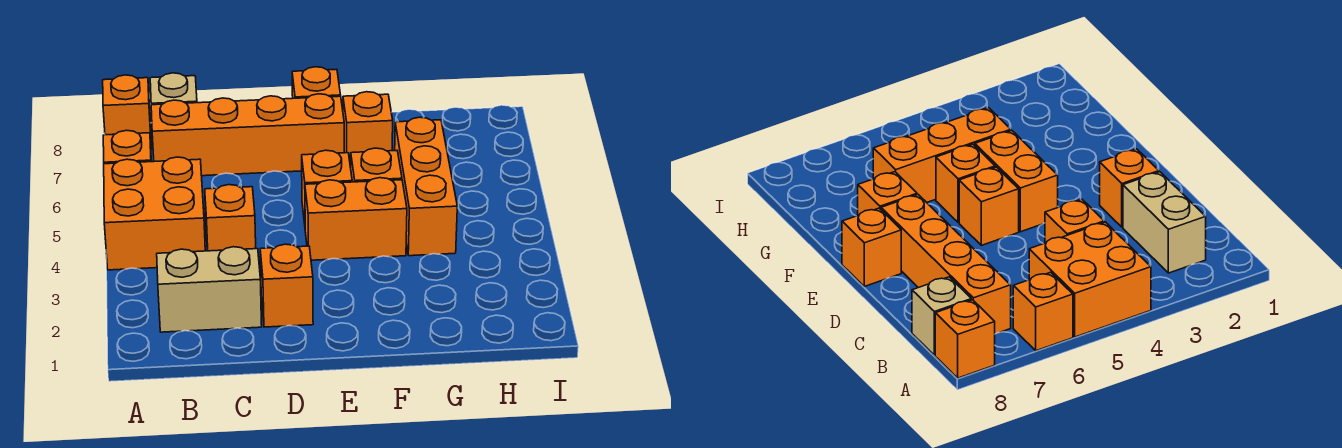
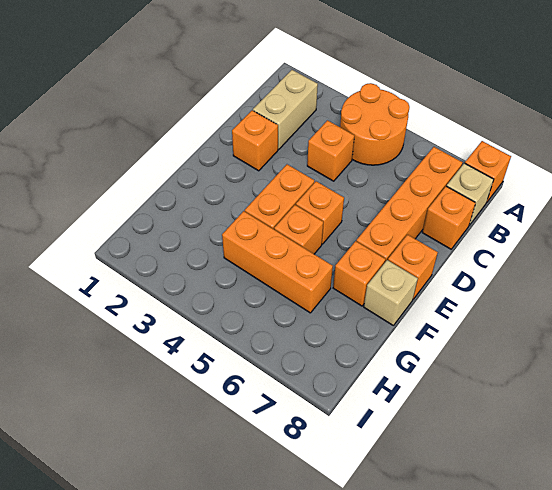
orange brick A4:B5 level 1 -> orange round brick A4:B5 level 1
orange brick A6 level 1 -> orange brick C8 level 1
none -> tan brick F8 level 1

